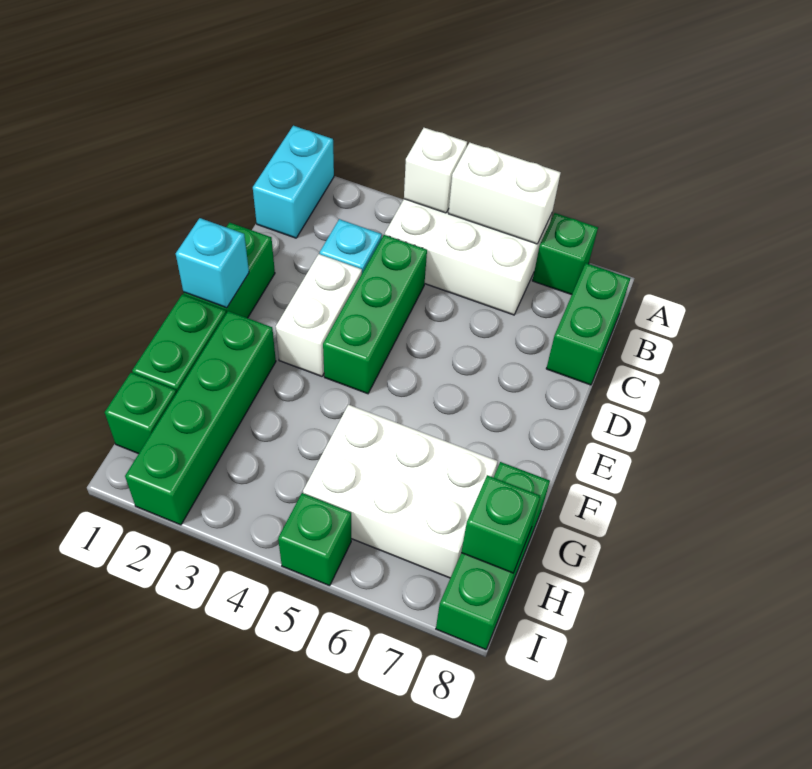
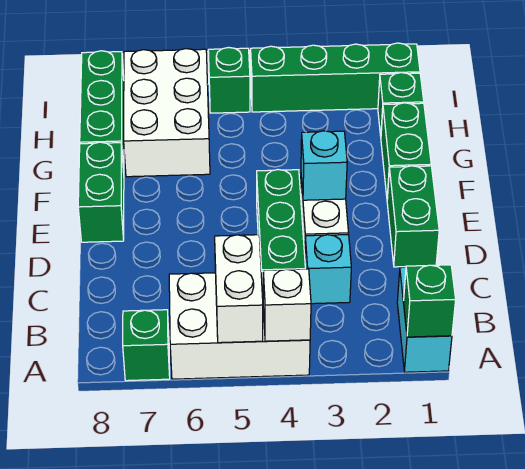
white brick A5:A6 level 2 -> white brick A5:B5 level 2
green brick B8:C8 level 1 -> green brick E8:F8 level 1
cyan brick E1 level 2 -> cyan brick E3 level 2
green brick F2:I2 level 1 -> green brick I1:I4 level 1
white brick G5:H7 level 1 -> white brick G6:I7 level 1
green brick H8 level 2 -> green brick A1 level 2

